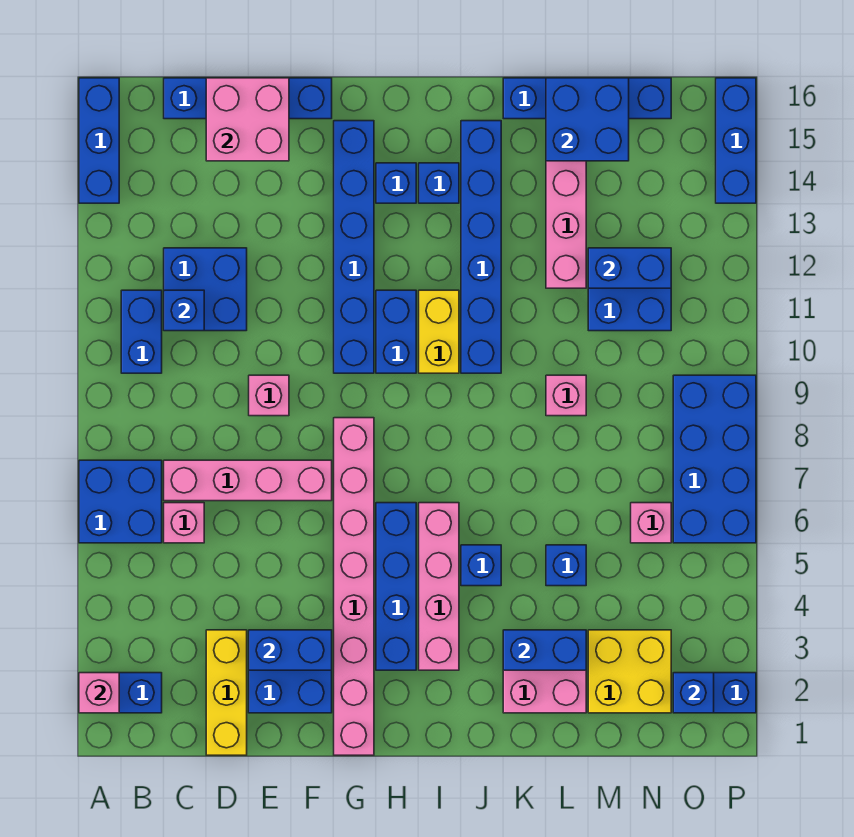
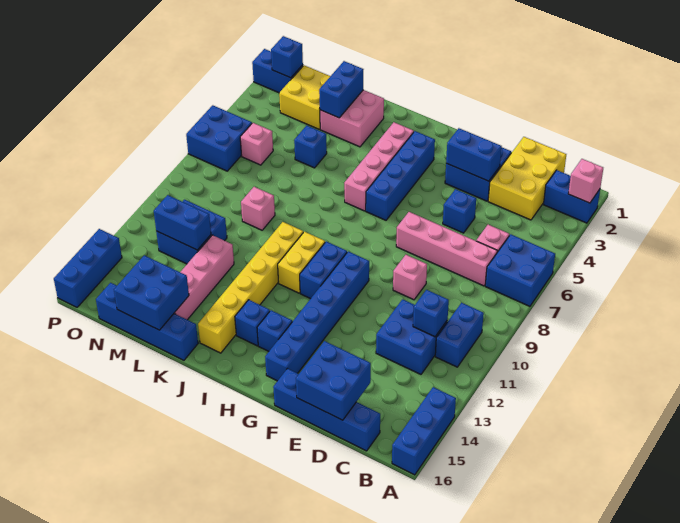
yellow brick D1:D3 level 1 -> yellow brick C1:D3 level 1
pink brick D15:E16 level 2 -> blue brick D15:E16 level 2
pink brick G1:G8 level 1 -> none
blue brick J5 level 1 -> blue brick E5 level 1
blue brick J10:J15 level 1 -> yellow brick J10:J15 level 1
blue brick K3:L3 level 2 -> blue brick L2:L3 level 2
blue brick O6:P9 level 1 -> blue brick O6:P7 level 1

